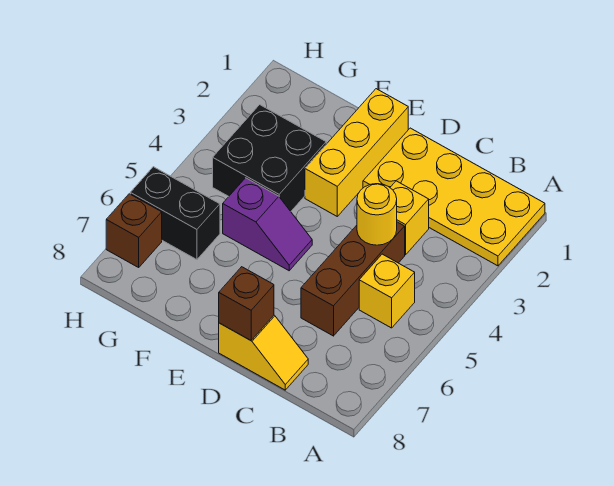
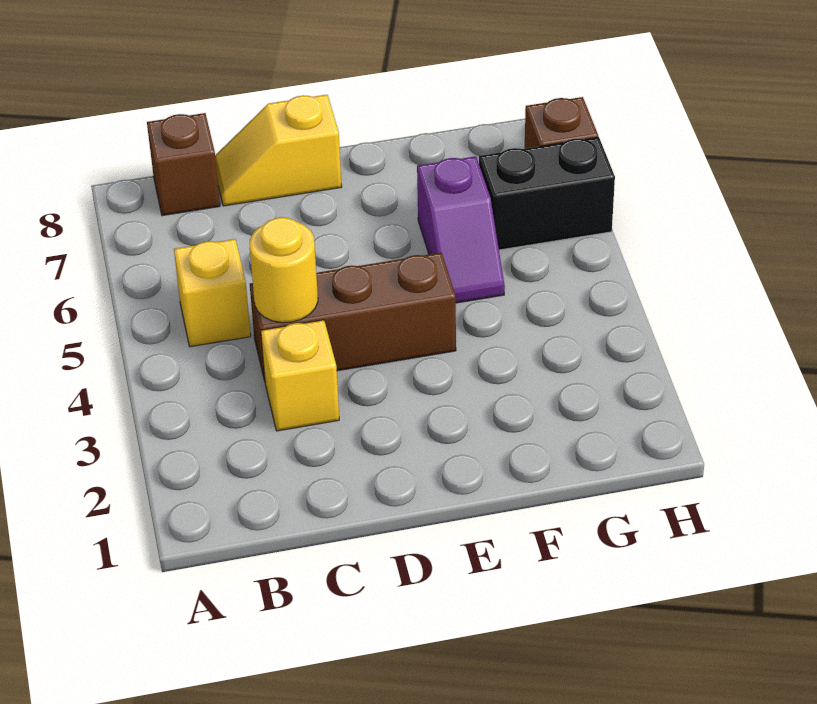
yellow plate A1:D2 level 1 -> none
brown brick C4:C6 level 1 -> brown brick C4:E4 level 1
brown brick D8 level 2 -> brown brick B8 level 1
yellow brick E1:E3 level 1 -> none
purple slope E5:F5 level 1 top F -> purple slope F5:F6 level 1 top 6
black brick F3:G4 level 1 -> none

